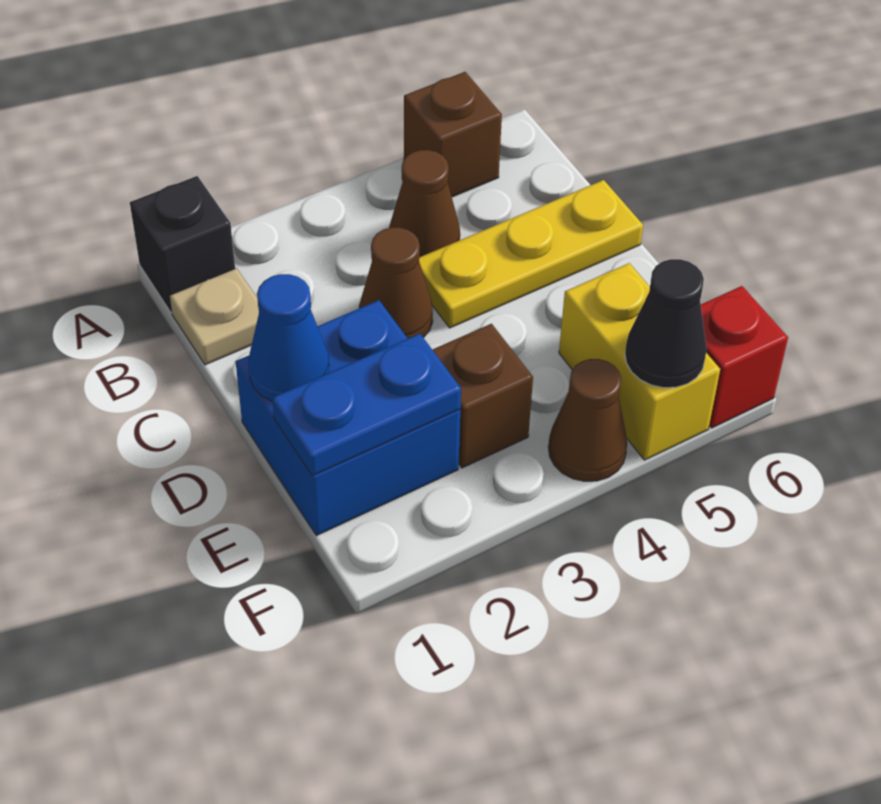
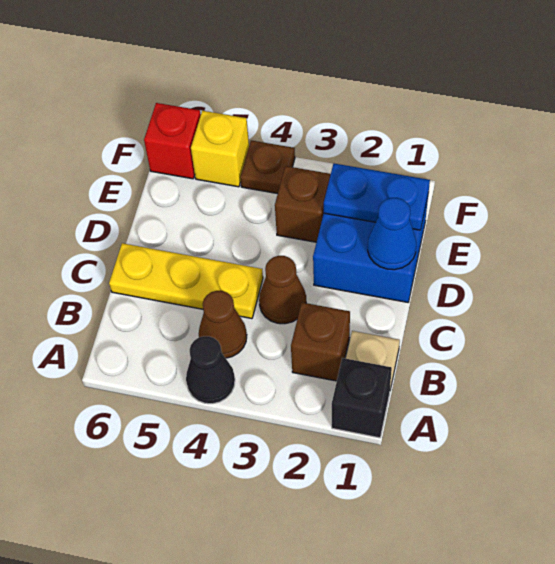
brown brick A5 level 1 -> brown brick B2 level 1
yellow brick E5:F5 level 1 -> yellow brick F5 level 1
brown cone F4 level 1 -> brown plate F4 level 1
black cone F5 level 2 -> black cone A4 level 1

